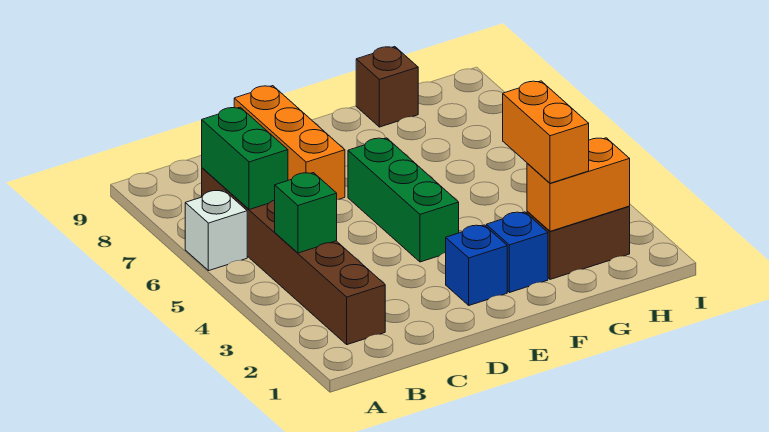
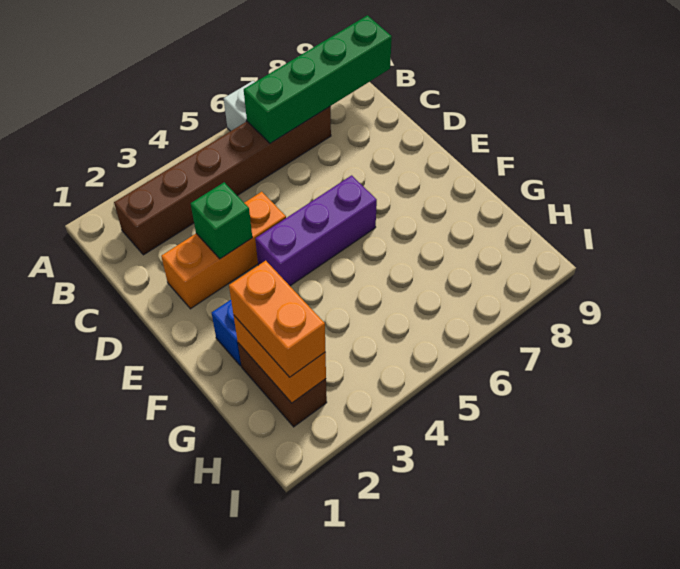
green brick B4 level 2 -> green brick D3 level 2
green brick B6:B7 level 2 -> green brick B6:B9 level 2
orange brick D7:D9 level 1 -> orange brick D2:D4 level 1
blue brick E2 level 1 -> none
green brick E4:E6 level 1 -> purple brick E4:E6 level 1
orange brick G2:G3 level 3 -> orange brick G2:H2 level 3
brown brick G9 level 1 -> none

